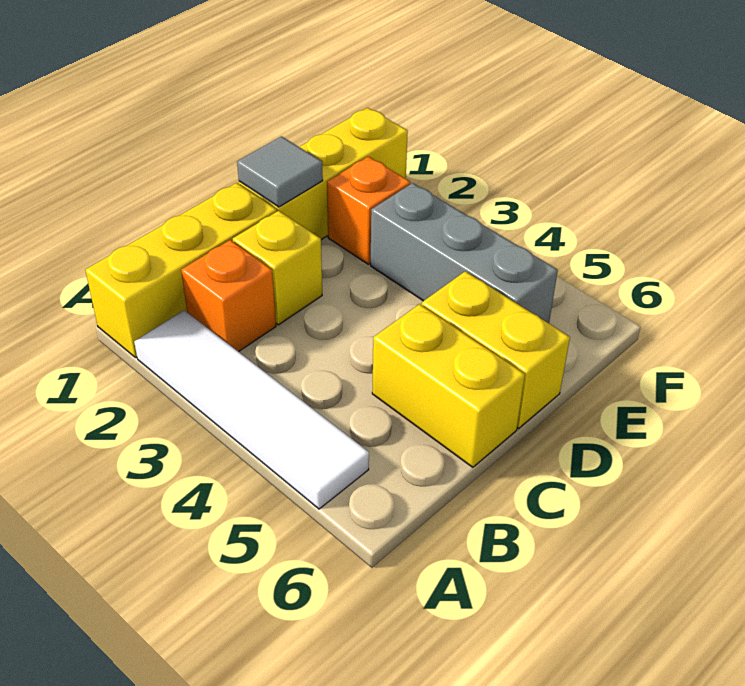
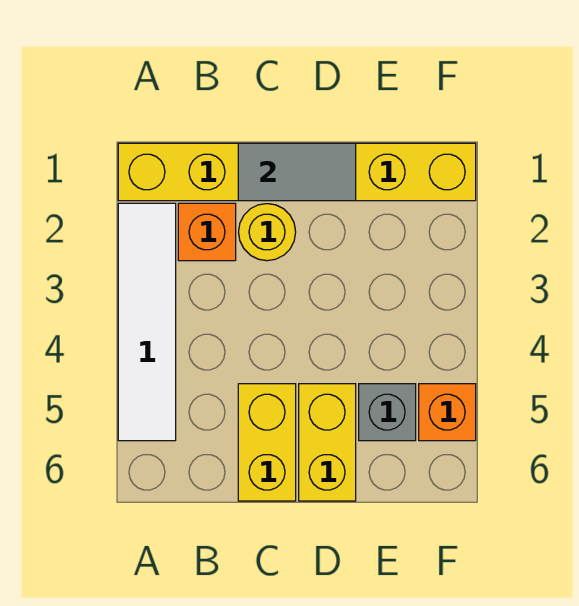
yellow brick C2 level 1 -> yellow round brick C2 level 1
grey tile D1 level 2 -> grey tile C1:D1 level 2
orange brick E2 level 1 -> orange brick F5 level 1
grey brick E3:E5 level 1 -> grey brick E5 level 1

